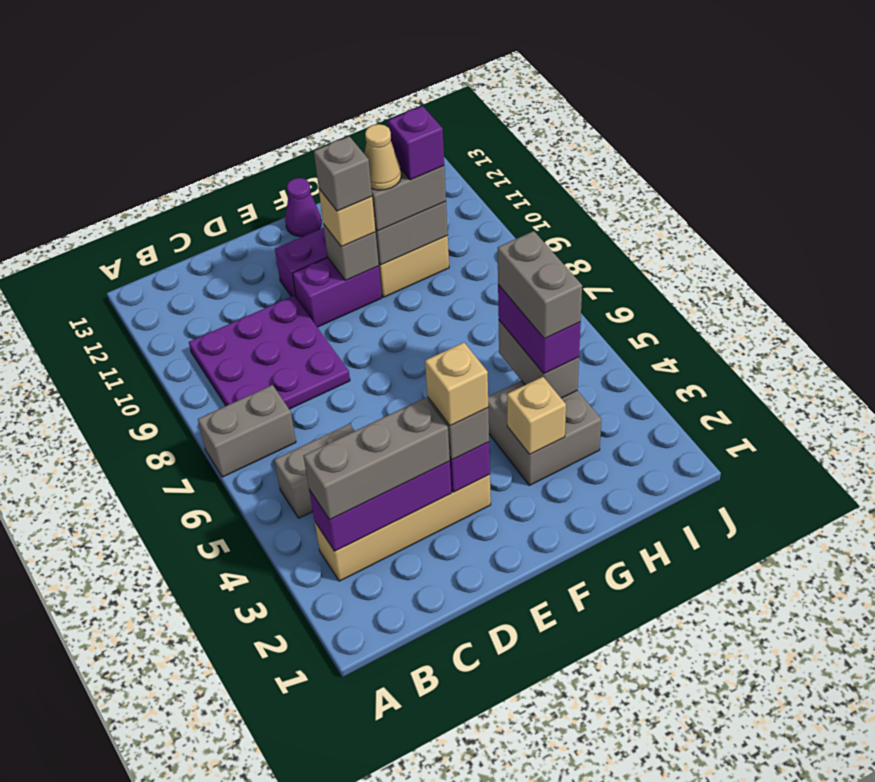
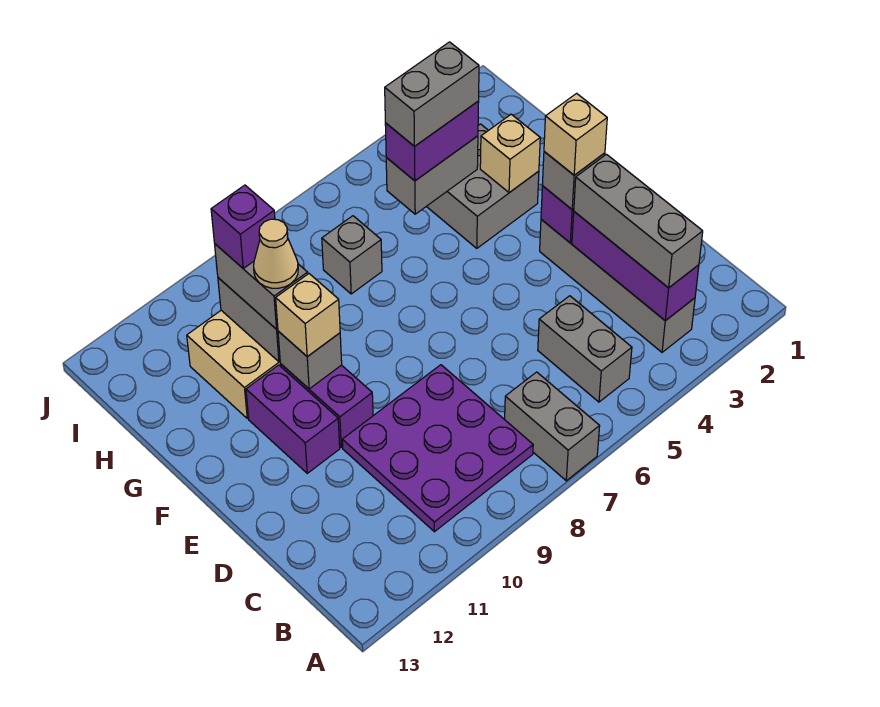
tan brick B3:E3 level 1 -> grey brick B3:E3 level 1
grey brick F10 level 4 -> grey brick H7 level 1
purple cone F13 level 1 -> none

